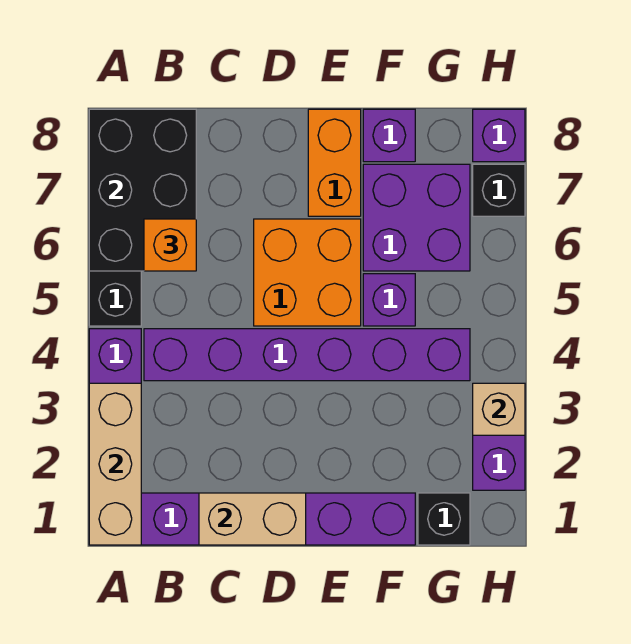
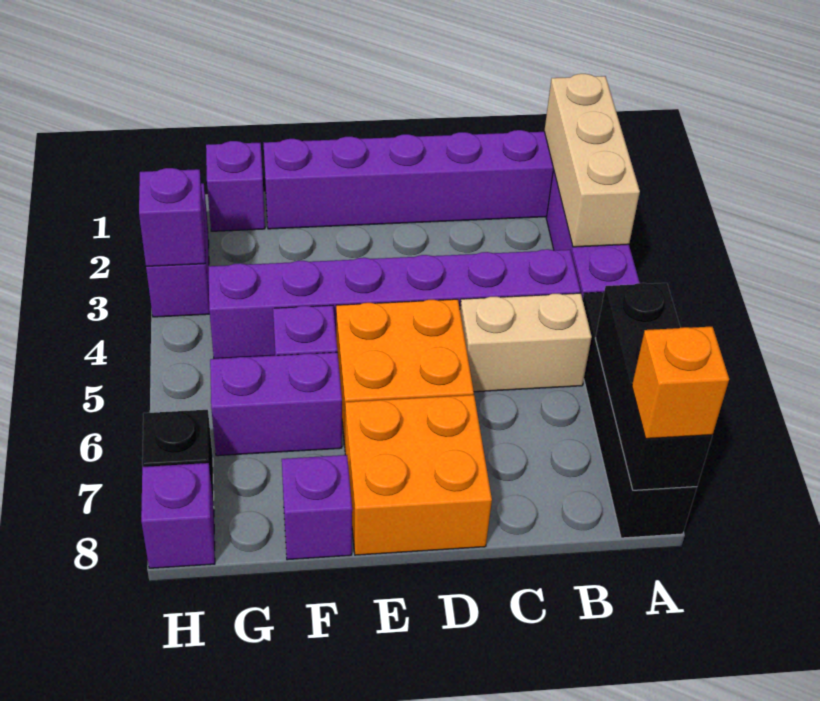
black brick A6:B8 level 2 -> black brick A6:A8 level 2
orange brick B6 level 3 -> orange brick A8 level 3
tan brick C1:D1 level 2 -> tan brick B5:C5 level 1
orange brick E7:E8 level 1 -> orange brick D7:E8 level 1
purple brick F6:G7 level 1 -> purple brick F6:G6 level 1
black brick G1 level 1 -> purple brick G1 level 1
tan brick H3 level 2 -> purple brick H3 level 2

